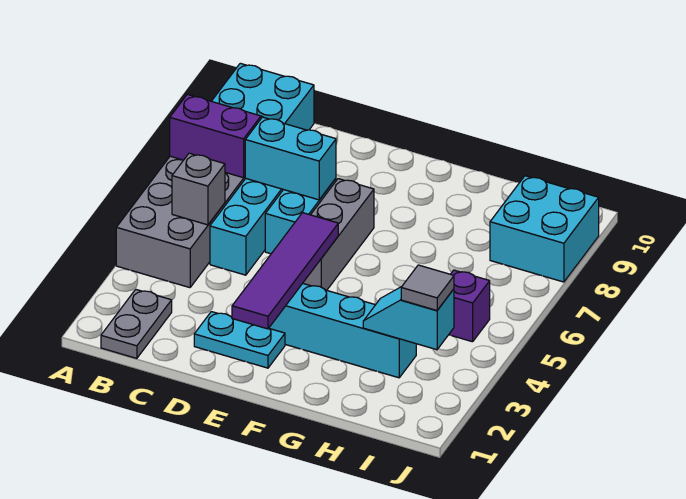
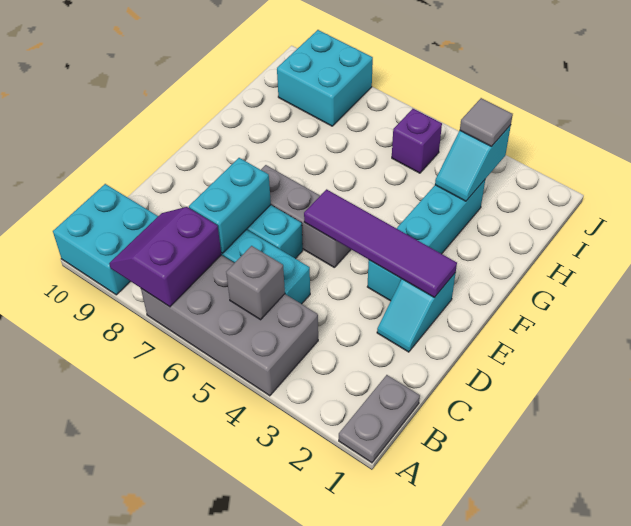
grey plate B1:B2 level 1 -> grey plate A1:B1 level 1
cyan plate D2:E2 level 1 -> cyan slope D2:E2 level 1 top E

